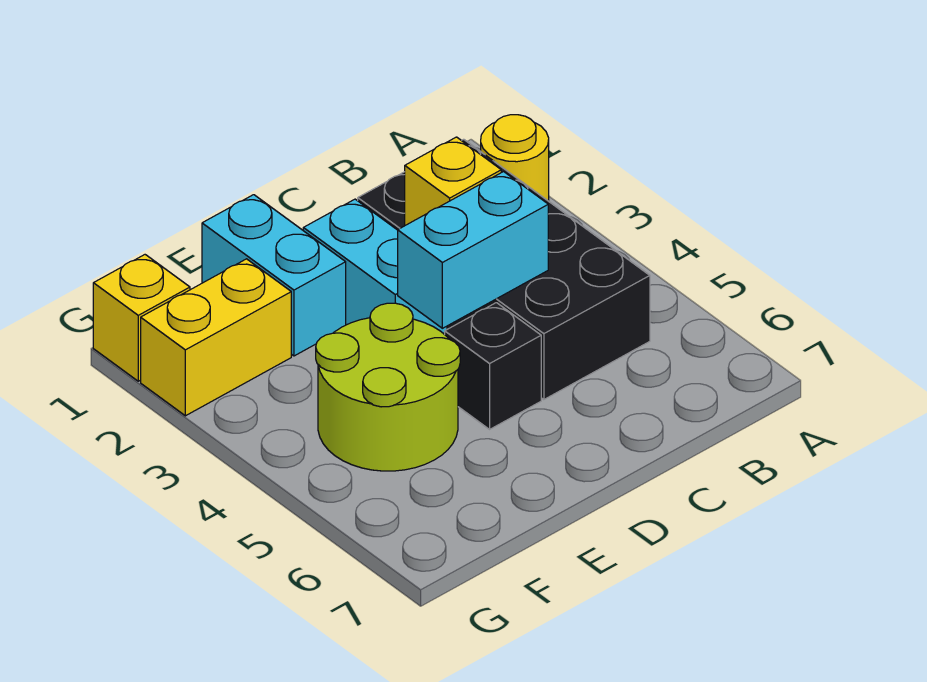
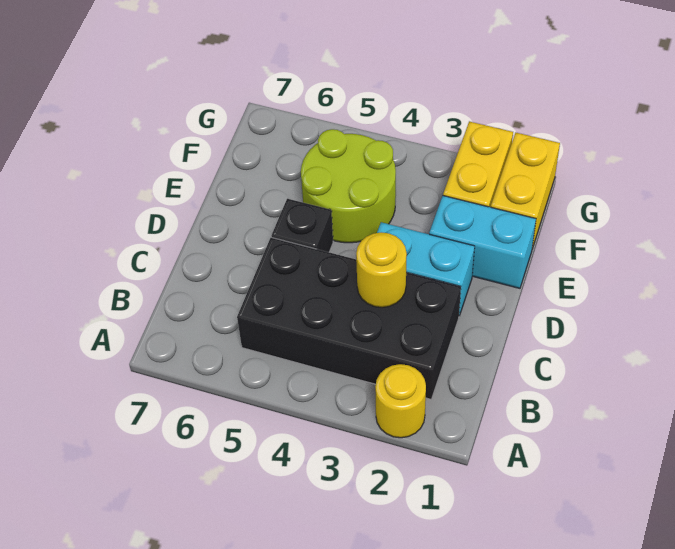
yellow brick C3 level 2 -> yellow round brick C3 level 2
cyan brick C4:D4 level 2 -> none
yellow brick G1 level 1 -> yellow brick F1:G1 level 1

